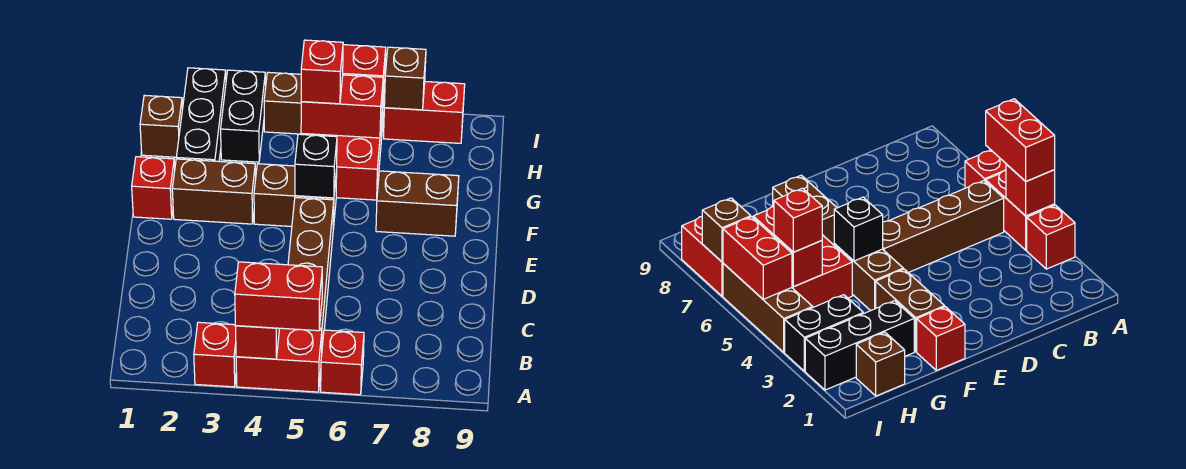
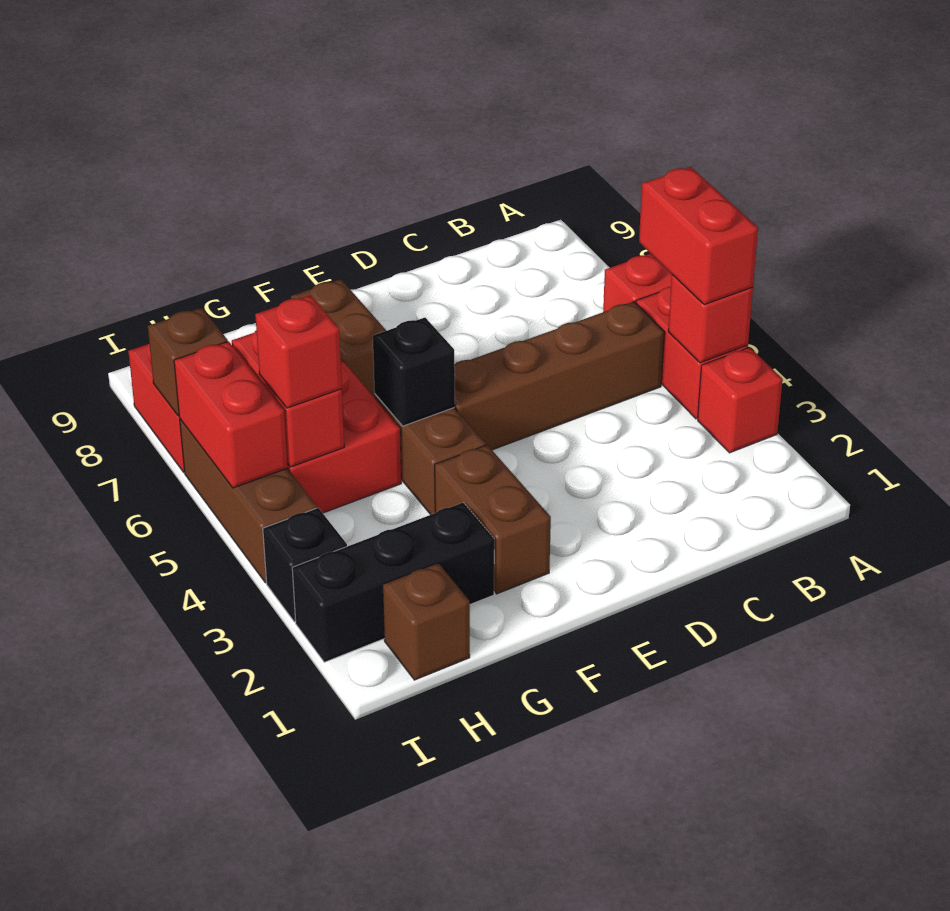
red brick F1 level 1 -> none
black brick H3:I3 level 1 -> black brick I3 level 1

